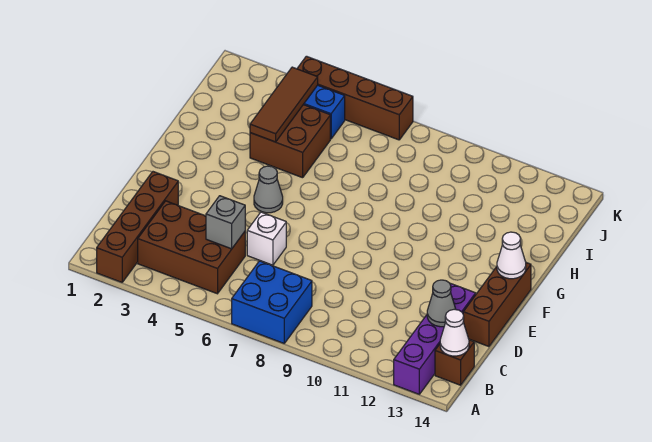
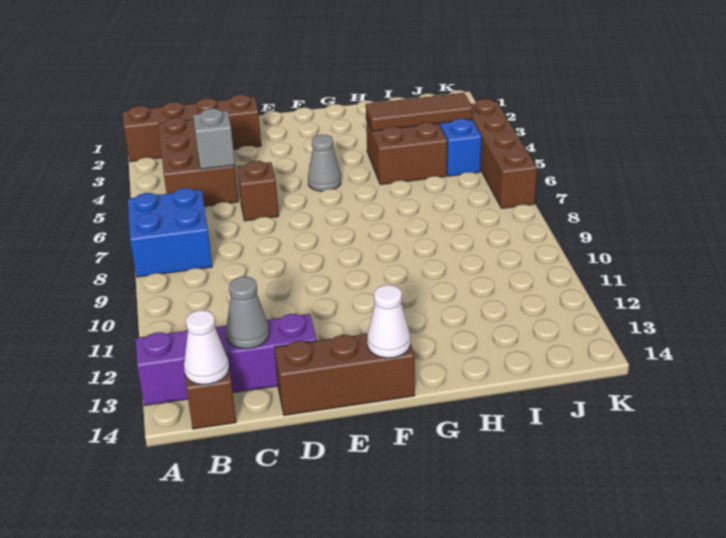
white brick D6 level 1 -> brown brick D6 level 1

